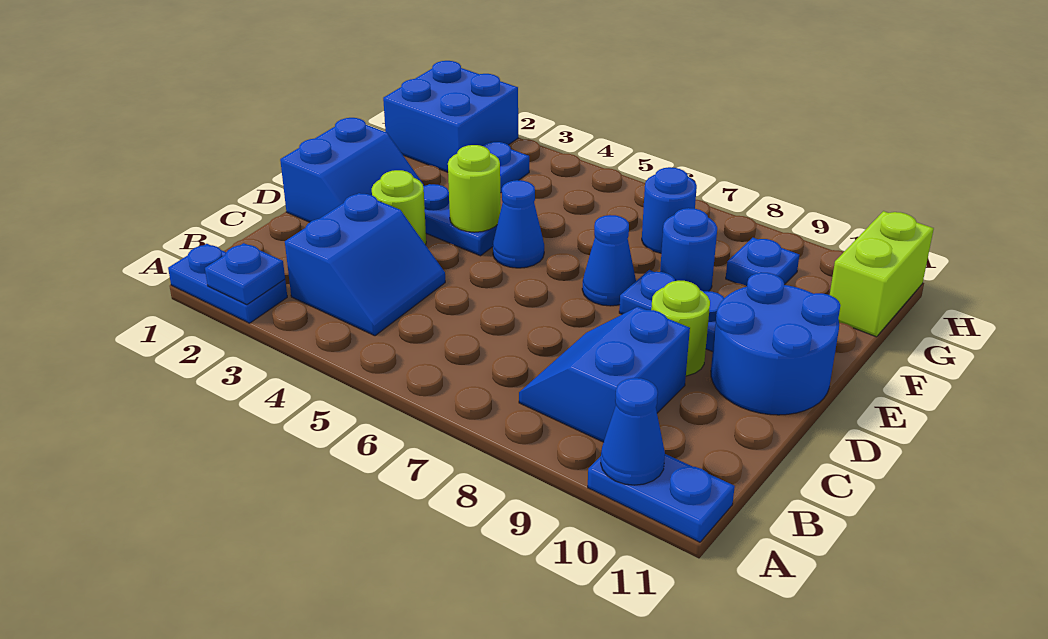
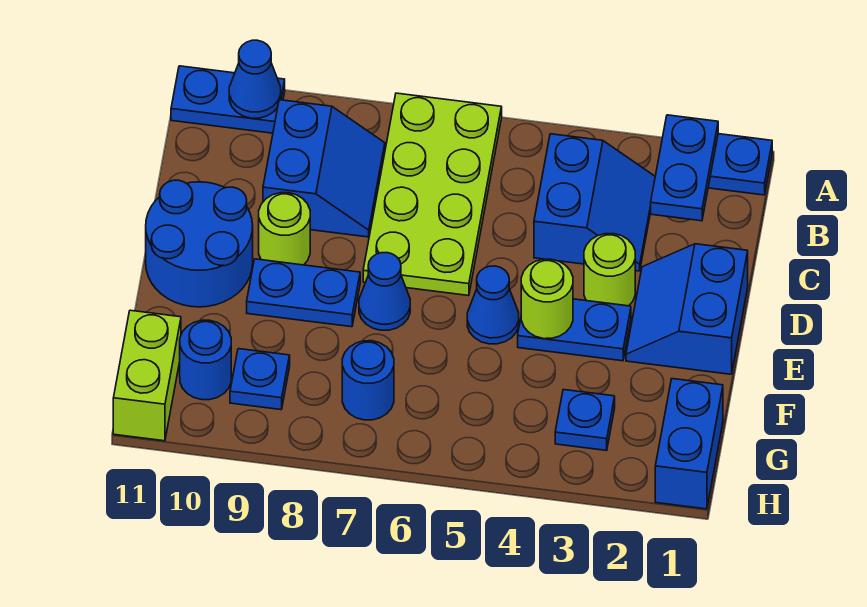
blue plate A2 level 2 -> blue plate A2:B2 level 2
none -> lime plate A6:D7 level 1
blue slope B3:C4 level 1 top 3 -> blue slope B3:C4 level 1 top 4
blue round brick F8 level 1 -> blue round brick G10 level 1
blue brick G1:H2 level 1 -> blue brick G1:H1 level 1

